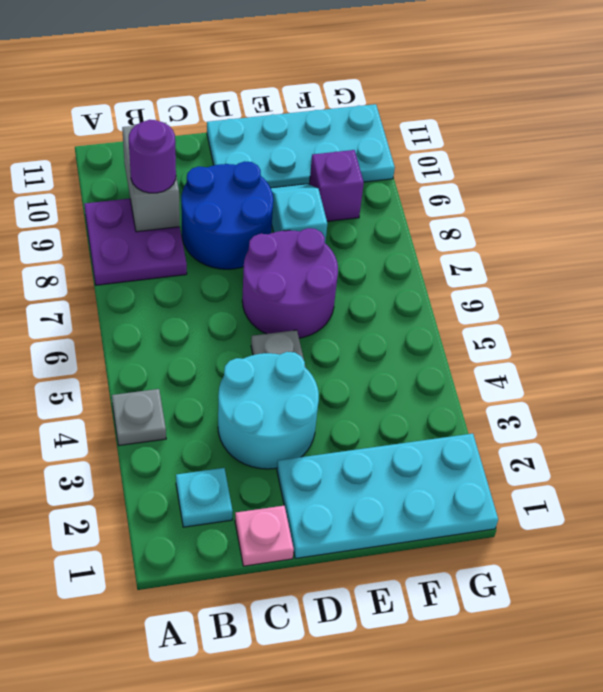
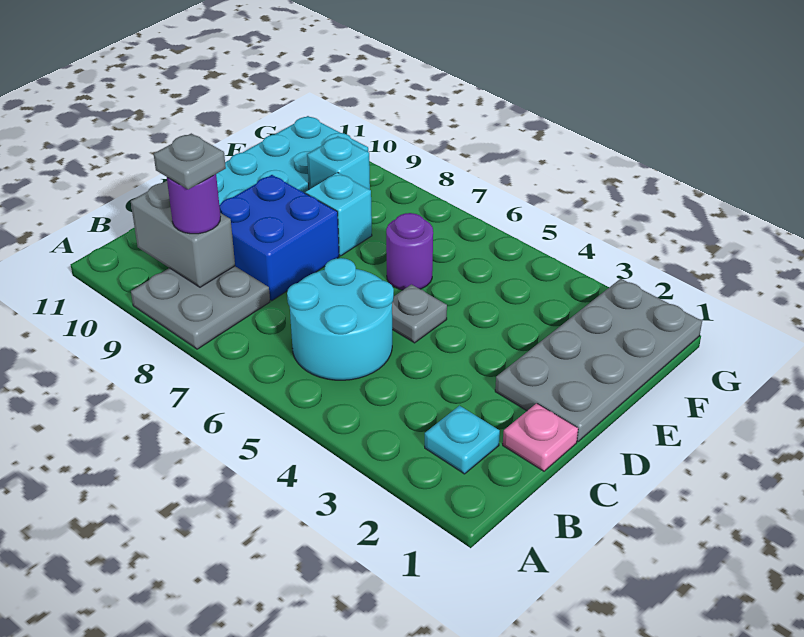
grey plate A4 level 1 -> grey plate B9 level 4
purple plate A8:B9 level 1 -> grey plate A8:B9 level 1
cyan round brick C3:D4 level 1 -> cyan round brick B5:C6 level 1
blue round brick C8:D9 level 1 -> blue brick C8:D9 level 1
cyan plate D1:G2 level 1 -> grey plate D1:G2 level 1
purple round brick D6:E7 level 1 -> purple round brick E6 level 1
purple brick F9 level 1 -> cyan brick F9 level 1

